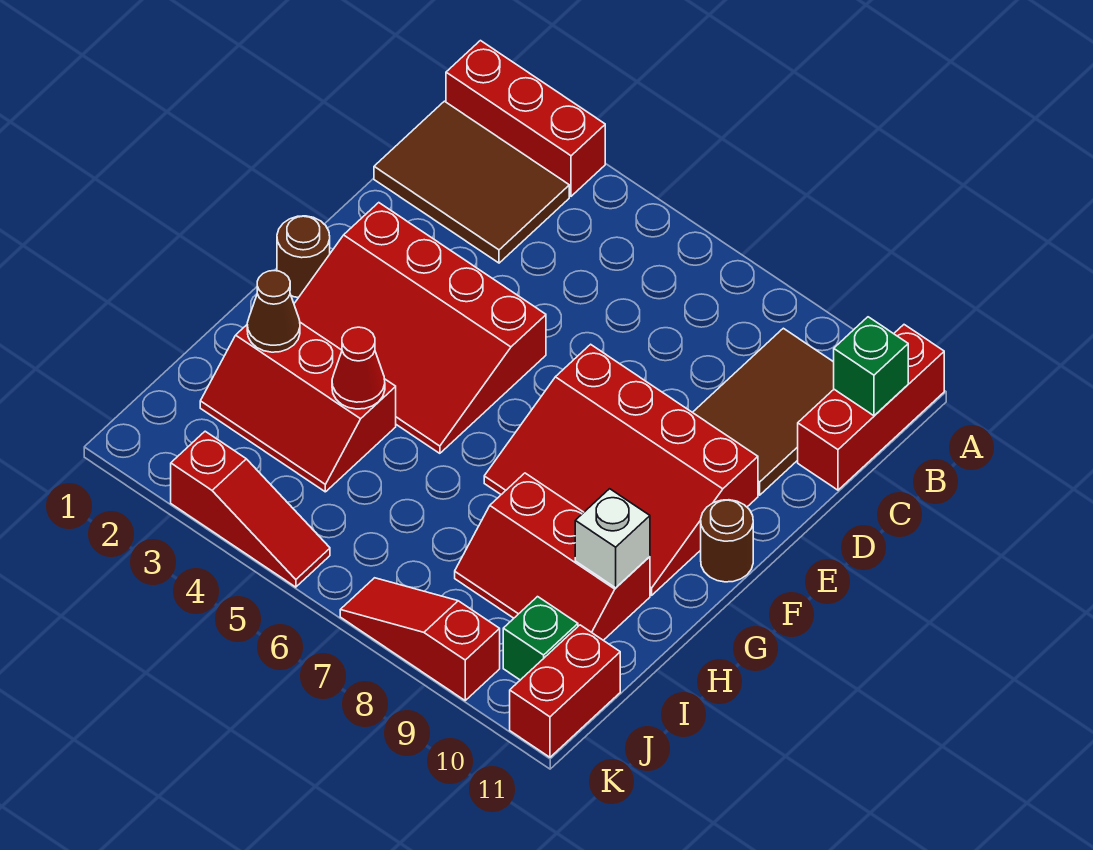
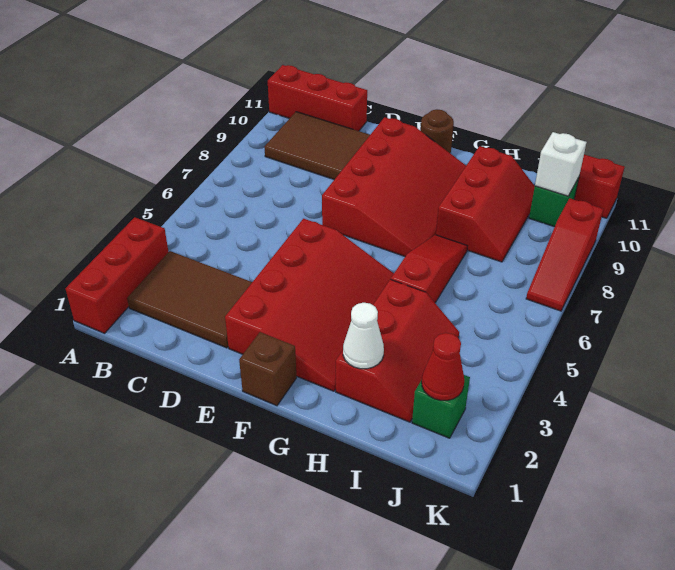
brown tile B1:C3 level 1 -> brown tile B2:D3 level 1
green brick B11 level 2 -> green brick J2 level 1
brown round brick F1 level 1 -> brown brick F1 level 1
brown cone H2 level 2 -> white cone H2 level 2
red cone H4 level 2 -> red cone J2 level 2
white brick H10 level 2 -> white brick J10 level 2
red slope K3:K5 level 1 top 3 -> red slope H5:H7 level 1 top 5

